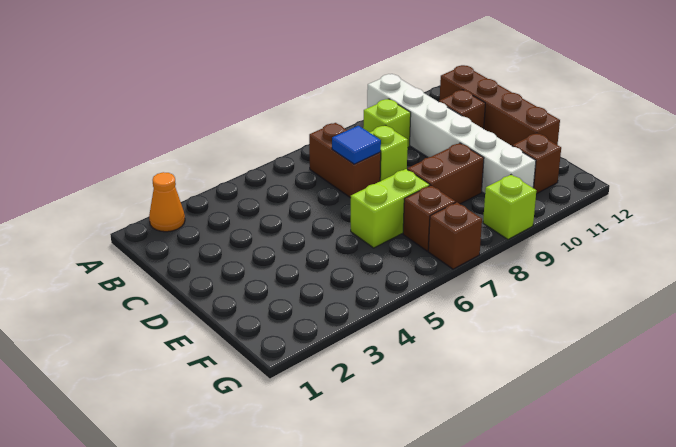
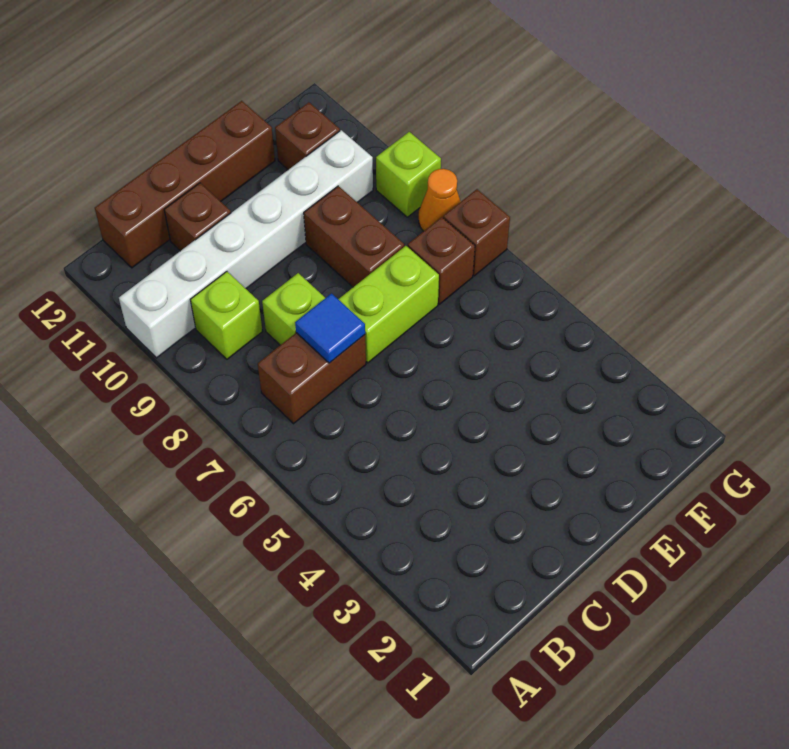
orange cone A2 level 1 -> orange cone G8 level 1
lime brick E6:E7 level 1 -> lime brick D7:E7 level 1

